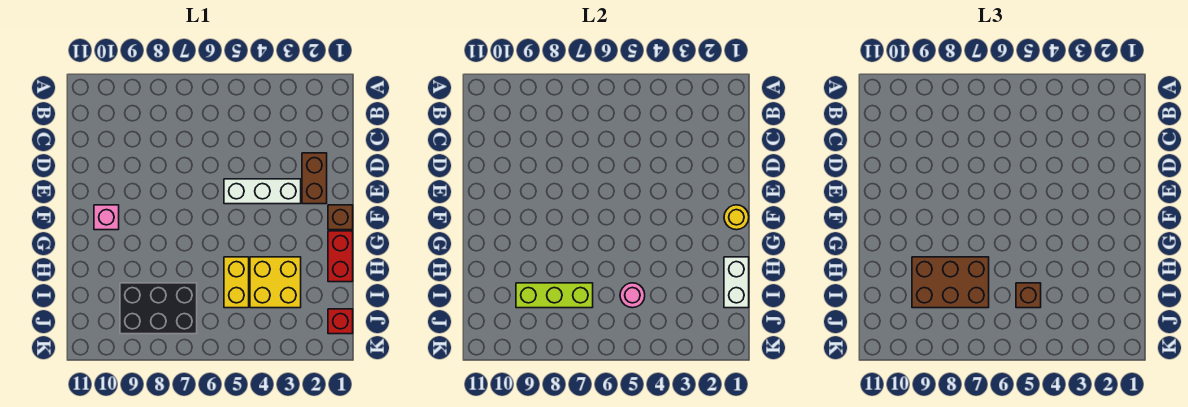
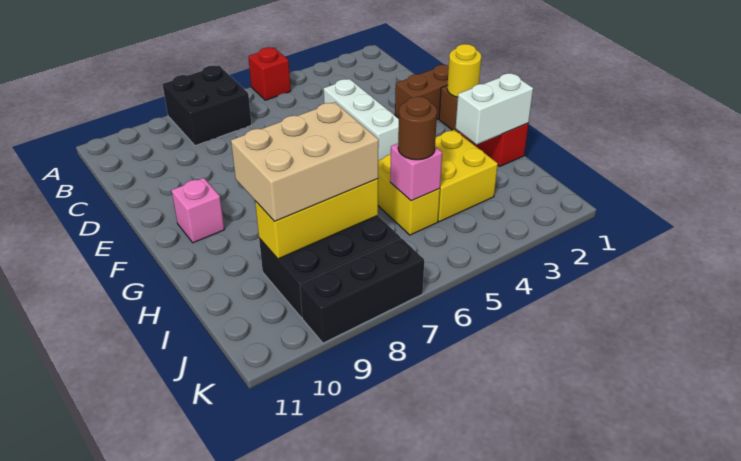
none -> black brick A7:B8 level 1
brown brick D2:E2 level 1 -> brown brick E1:E2 level 1
white brick E3:E5 level 1 -> white brick D4:F4 level 1
white brick H1:I1 level 2 -> white brick H1:H2 level 2
brown brick H7:I9 level 3 -> tan brick H7:I9 level 3
pink round brick I5 level 2 -> pink brick I5 level 2
brown brick I5 level 3 -> brown round brick I5 level 3
lime brick I7:I9 level 2 -> yellow brick I7:I9 level 2
red brick J1 level 1 -> red brick A5 level 1
none -> black brick K7:K9 level 1

